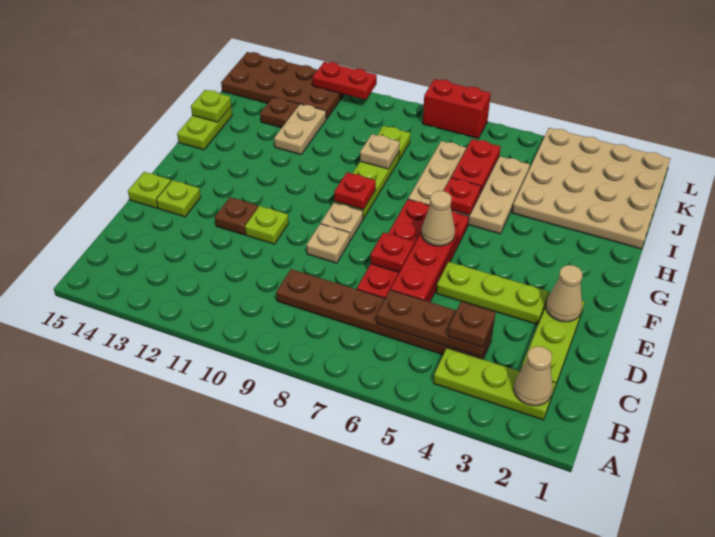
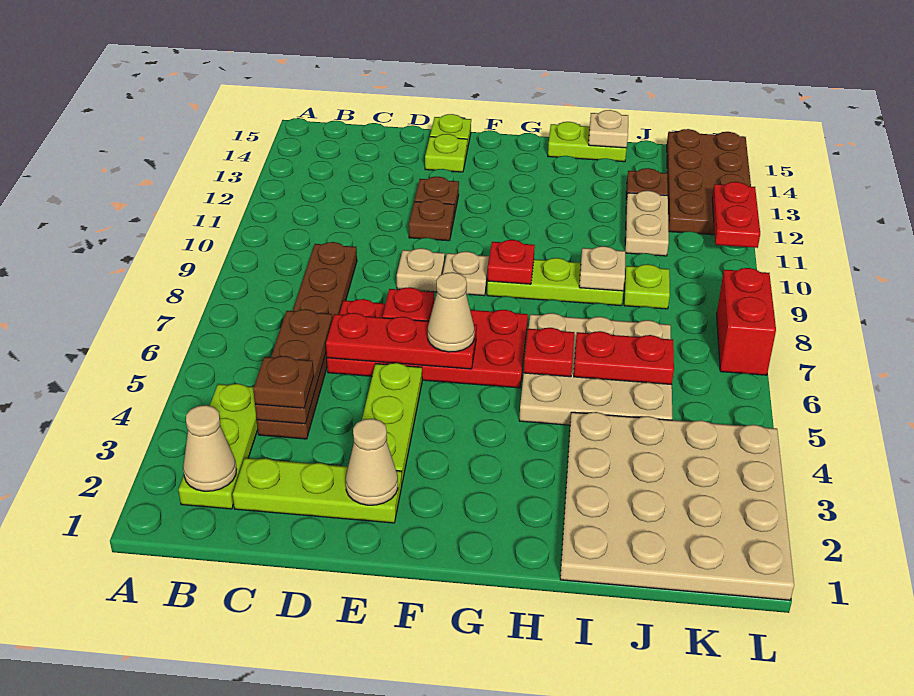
lime plate E11 level 1 -> brown plate E11 level 1
tan plate I12:J12 level 1 -> tan plate J11:J12 level 1
lime plate I15 level 2 -> tan plate I15 level 2

